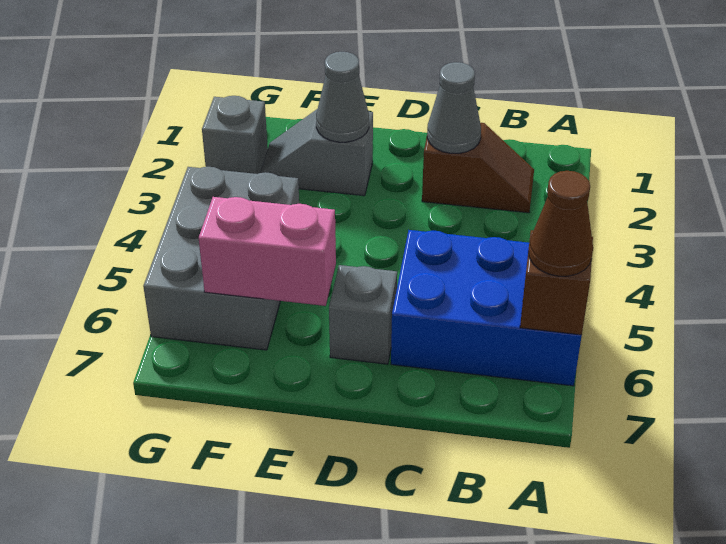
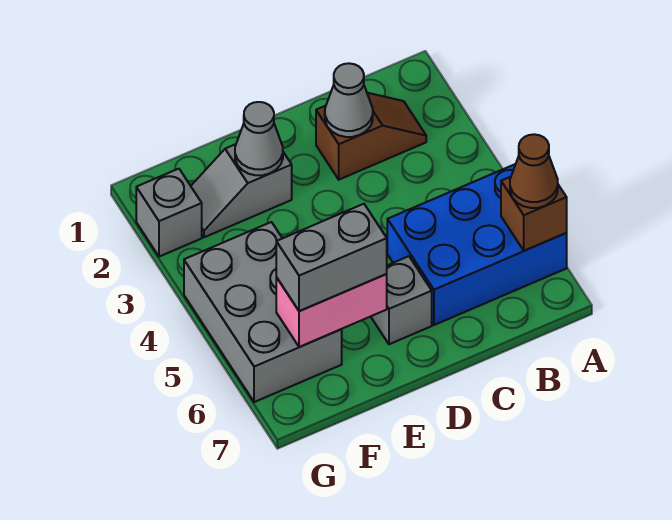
none -> grey brick E6:F6 level 3

